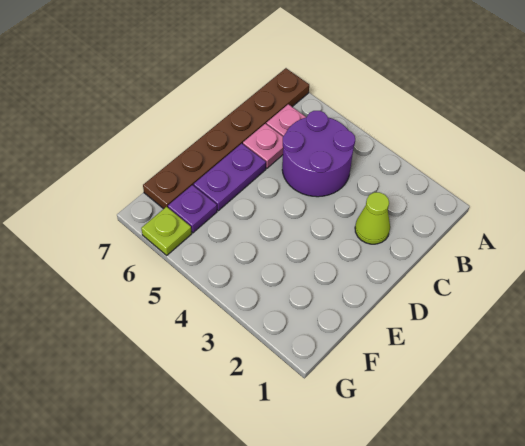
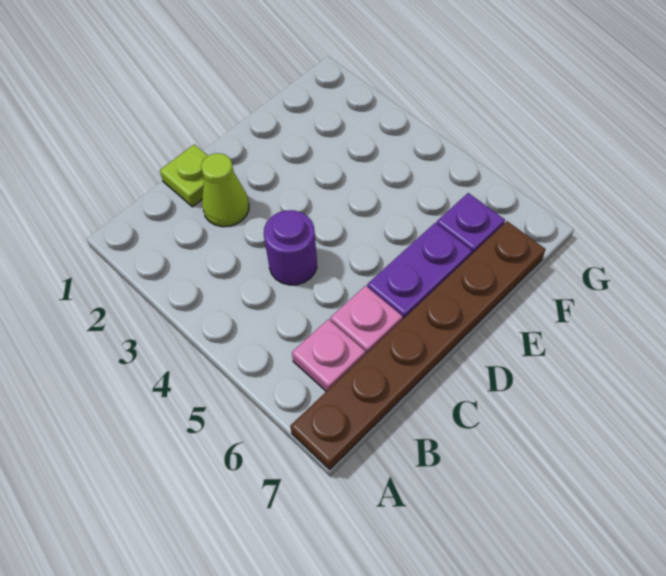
purple round brick B4:C5 level 1 -> purple round brick C4 level 1
lime plate G6 level 1 -> lime plate C1 level 1

